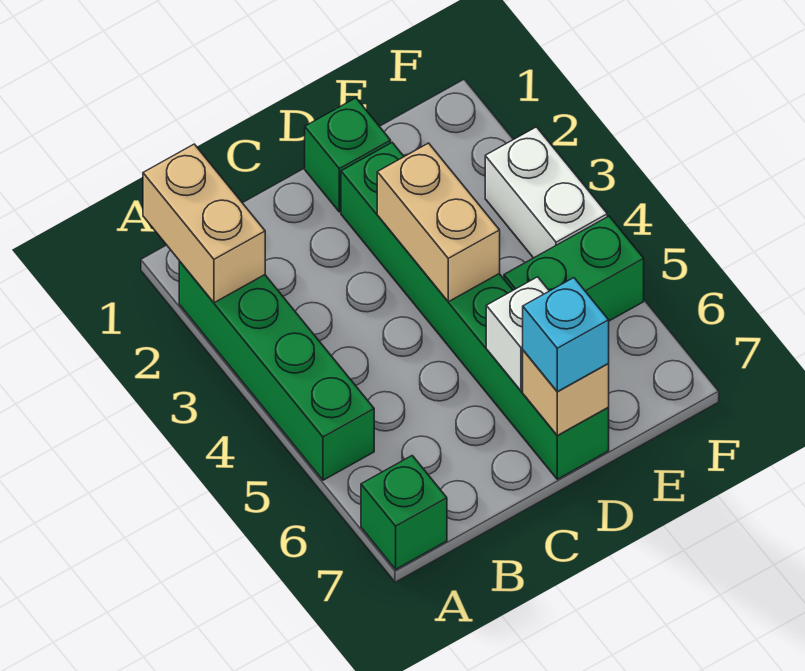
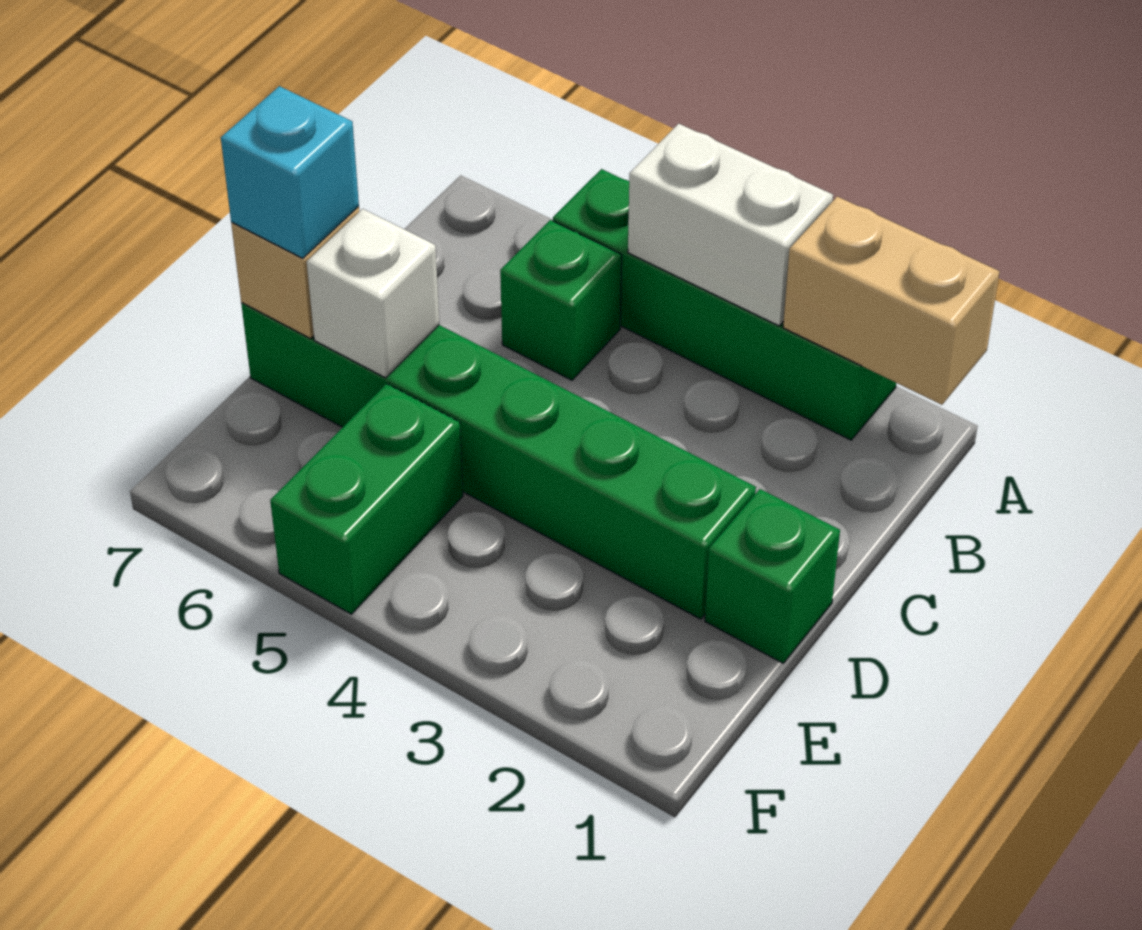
green brick A7 level 1 -> green brick B5 level 1
tan brick D3:D4 level 2 -> none
white brick F3:F4 level 1 -> white brick A3:A4 level 2

